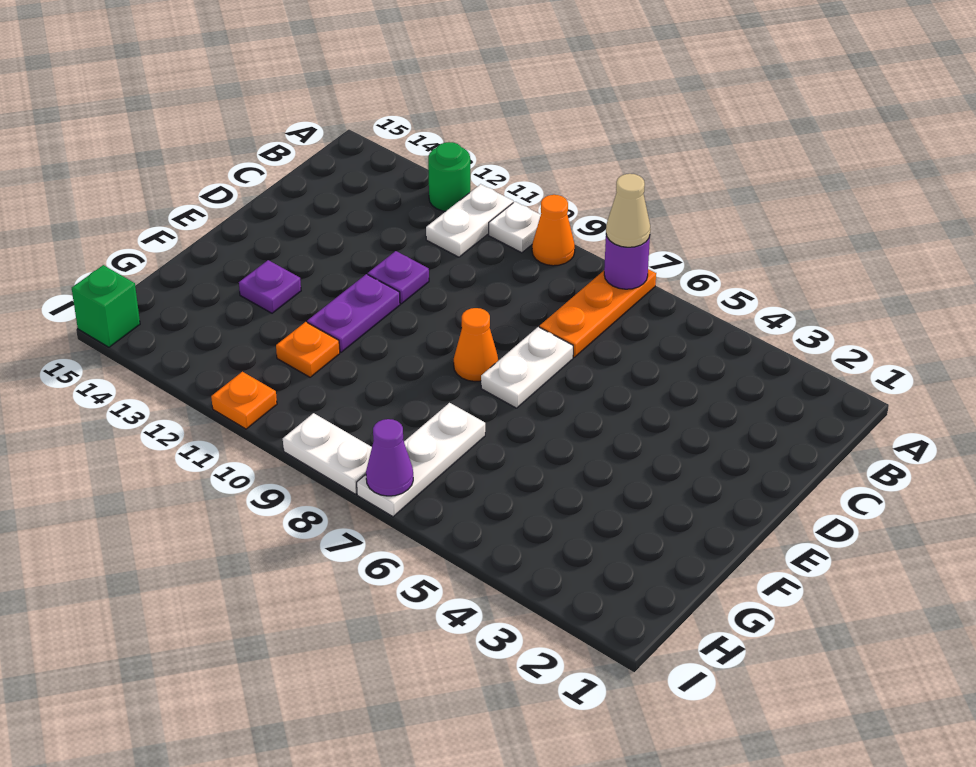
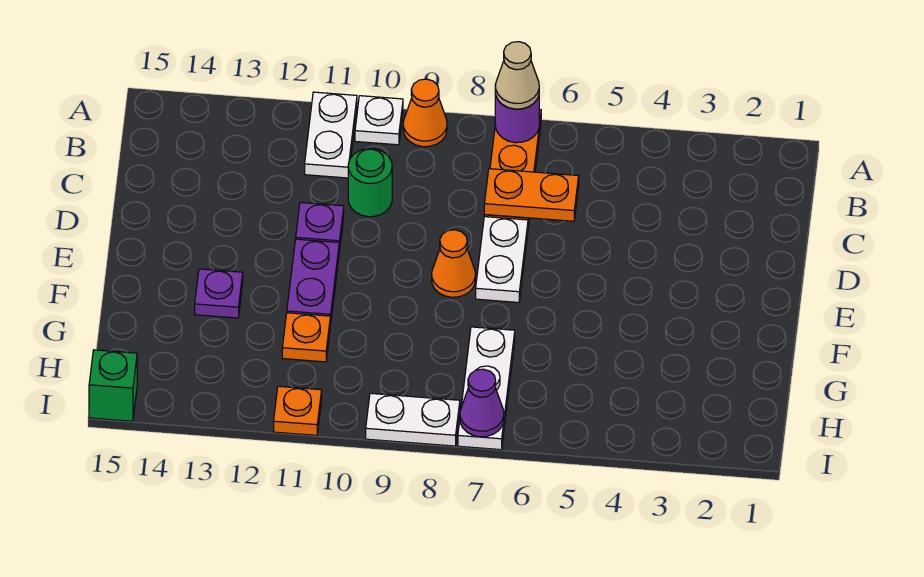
green round brick A12 level 1 -> green round brick C10 level 1
none -> orange plate C6:C7 level 2

